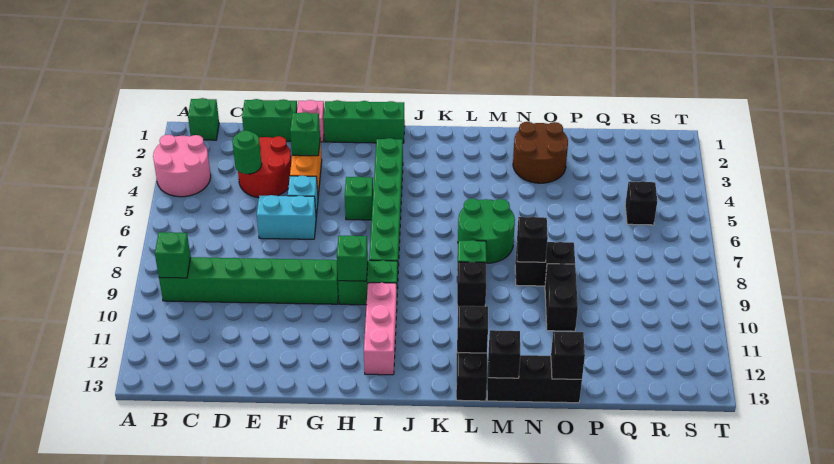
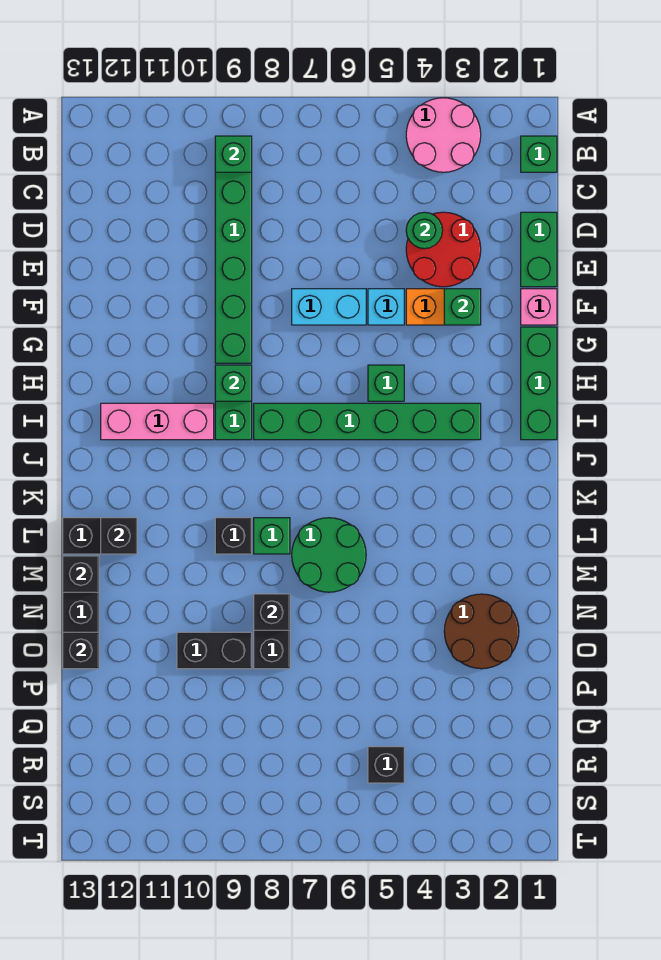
cyan brick E6:F6 level 1 -> cyan brick F6:F7 level 1

